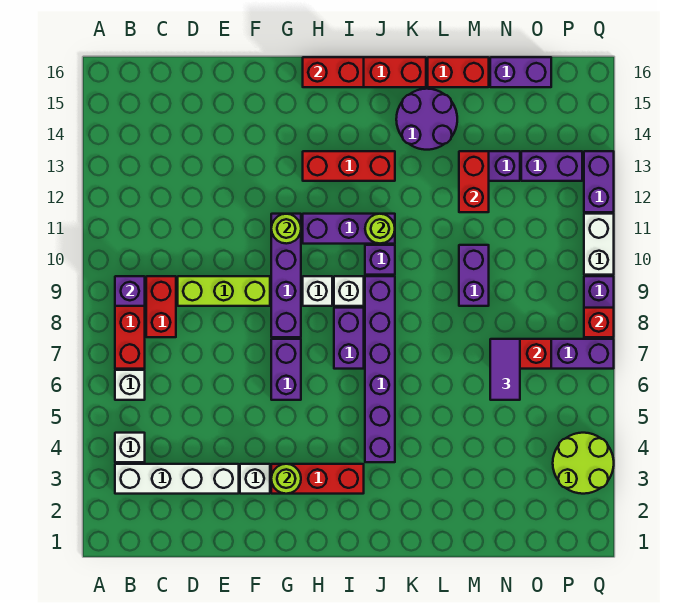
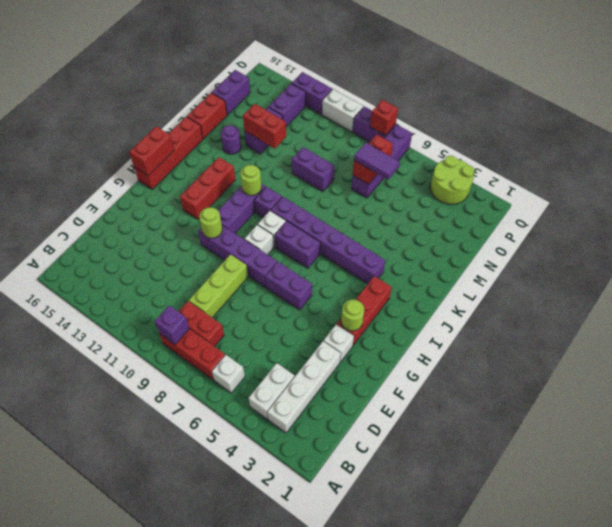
white brick B4 level 1 -> white brick B4:C4 level 1
purple round brick K14:L15 level 1 -> purple round brick L14 level 1

